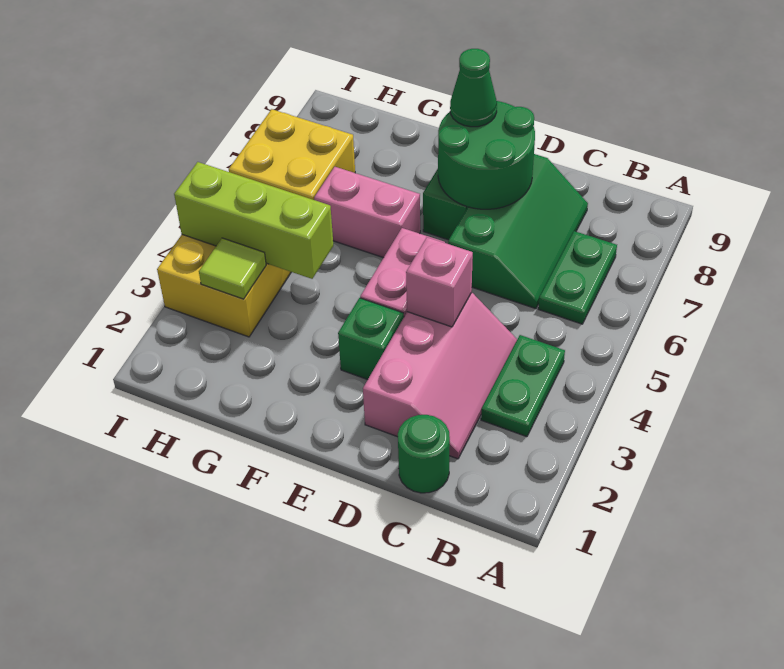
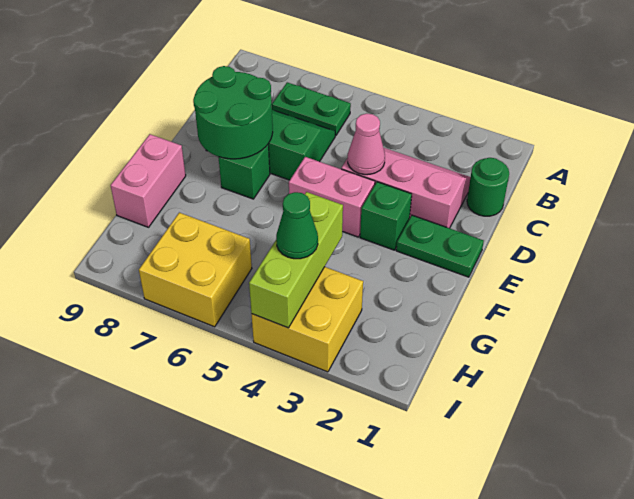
green plate B3:B4 level 1 -> green plate E1:E2 level 1
pink brick D4 level 2 -> pink cone D4 level 2
green cone E8 level 3 -> green cone H4 level 3
pink brick F6:G6 level 1 -> pink brick F9:G9 level 1
lime tile H3 level 2 -> none

